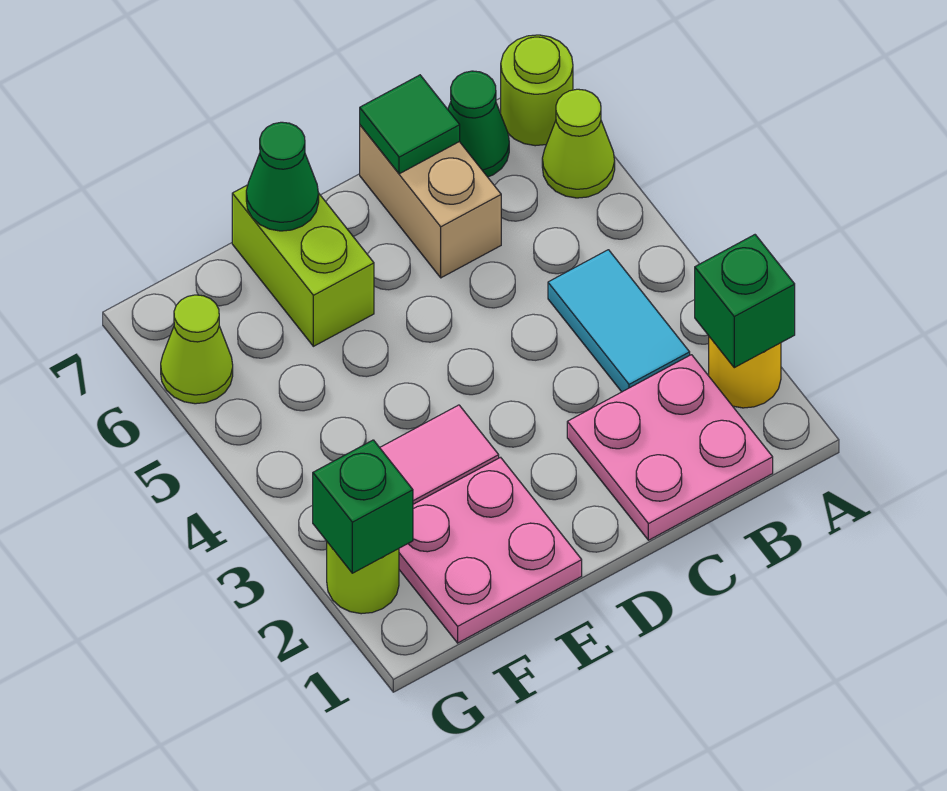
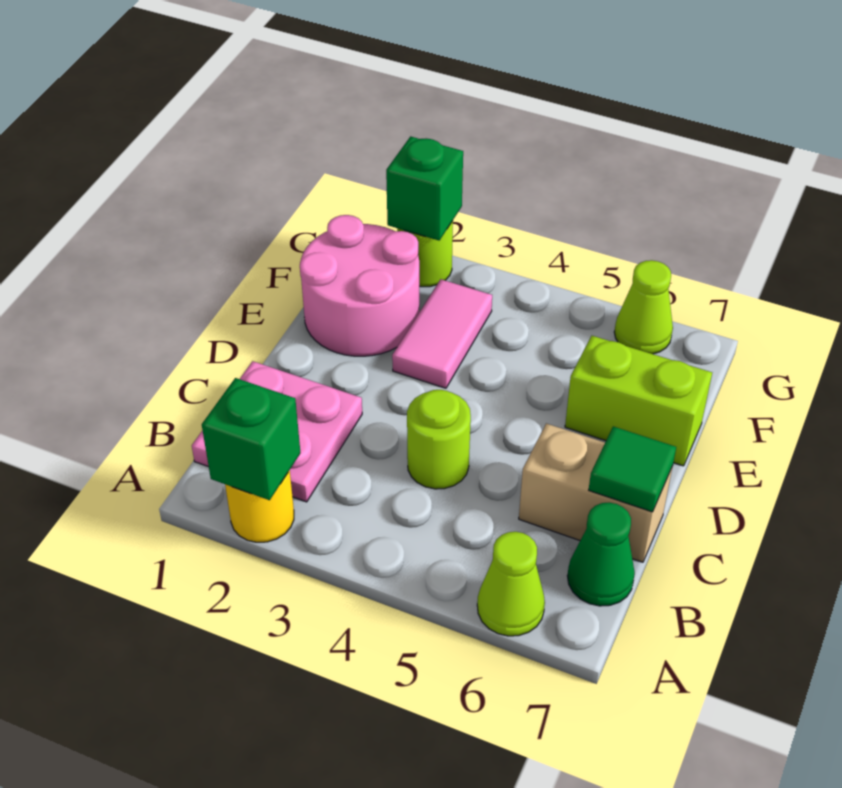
lime round brick A7 level 1 -> lime round brick C4 level 1
cyan tile B3:B4 level 1 -> none
pink plate E1:F2 level 1 -> pink round brick E1:F2 level 1
green cone E7 level 2 -> none

